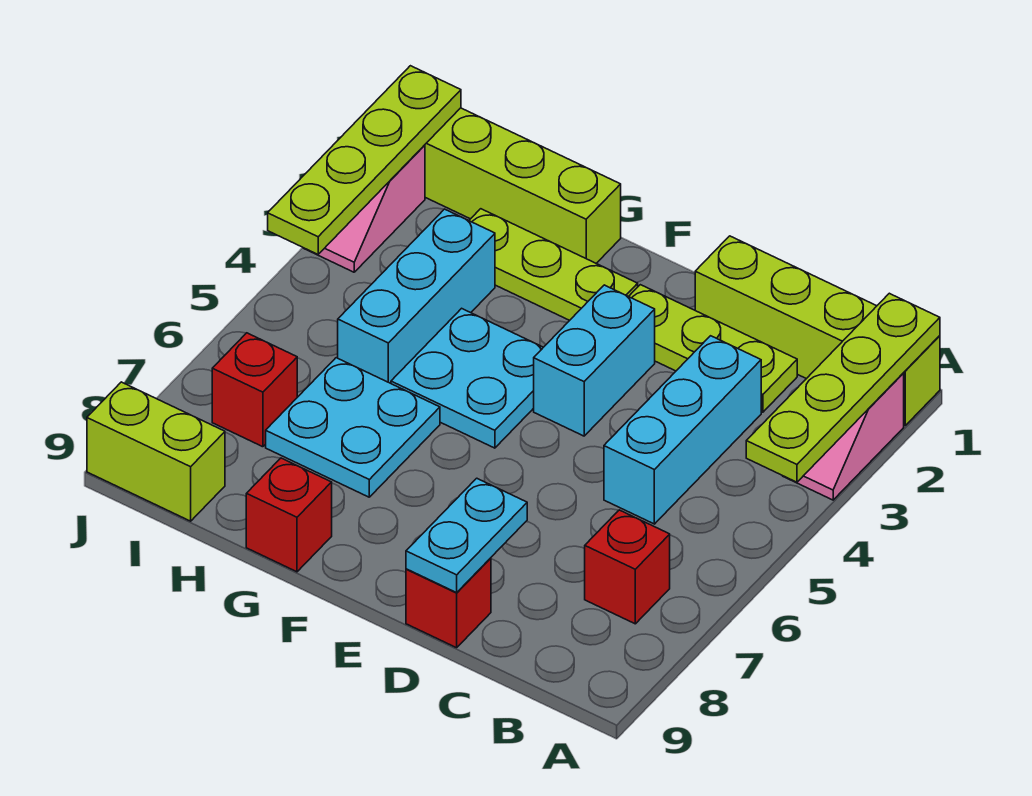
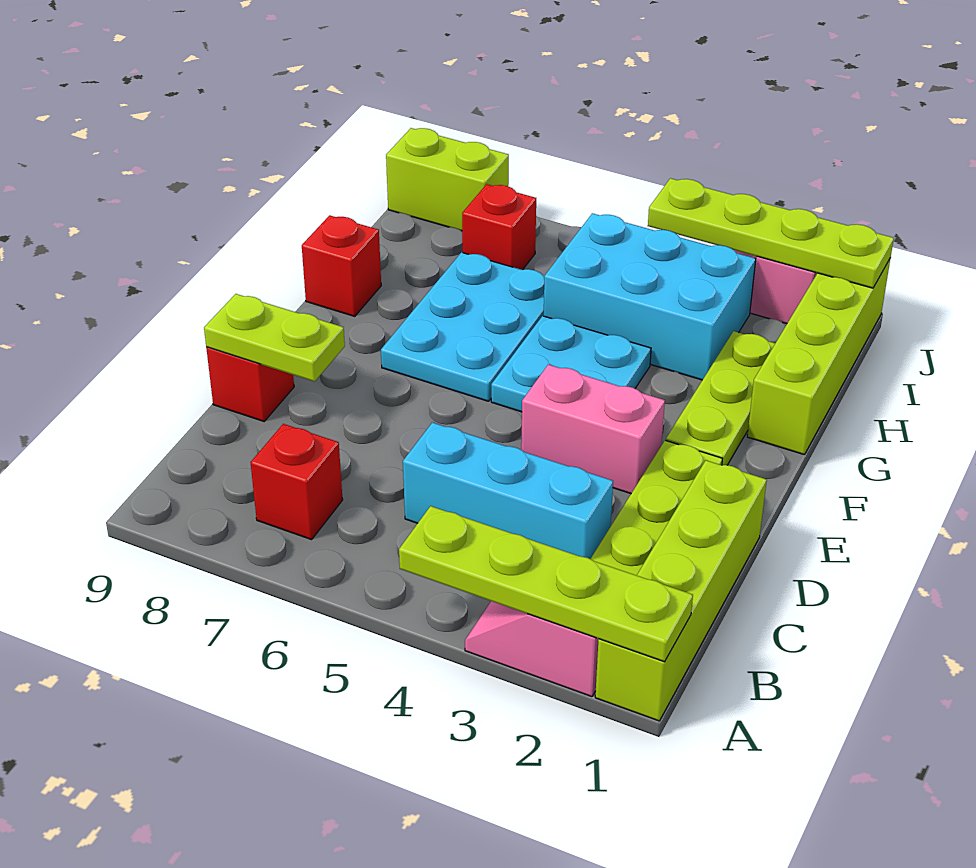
cyan plate D8:D9 level 2 -> lime plate D8:D9 level 2
cyan brick E3:E4 level 1 -> pink brick E3:E4 level 1
cyan plate G6:H7 level 1 -> cyan plate F6:H7 level 1
cyan brick H3:H5 level 1 -> cyan brick H3:I5 level 1
lime brick I9:J9 level 1 -> lime brick J8:J9 level 1

